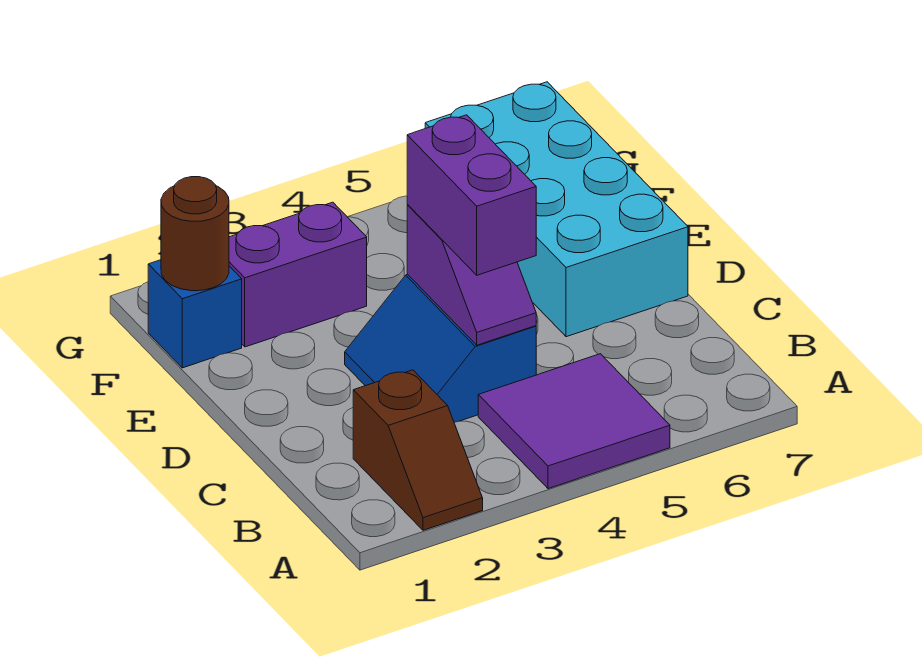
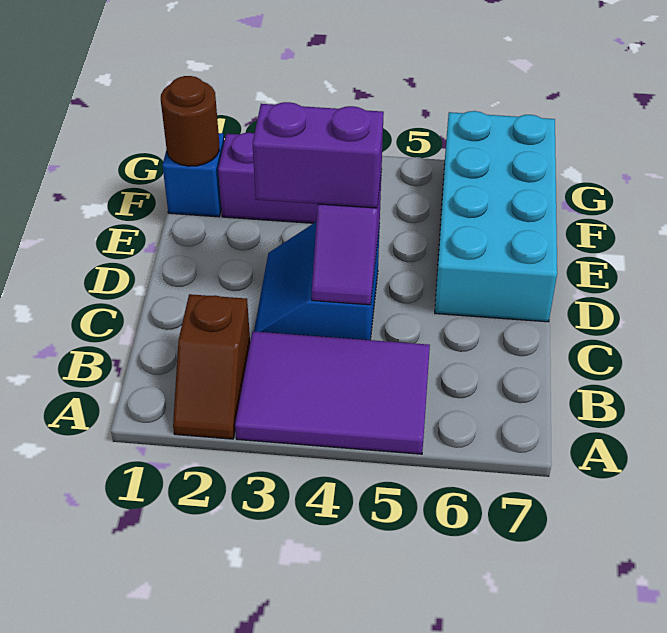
purple tile A4:B5 level 1 -> purple tile A3:B5 level 1
purple brick C4:D4 level 3 -> purple brick D3:D4 level 3

